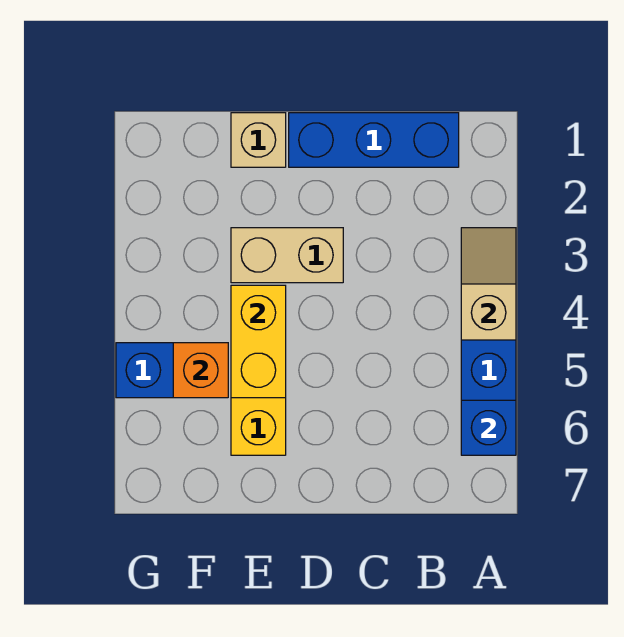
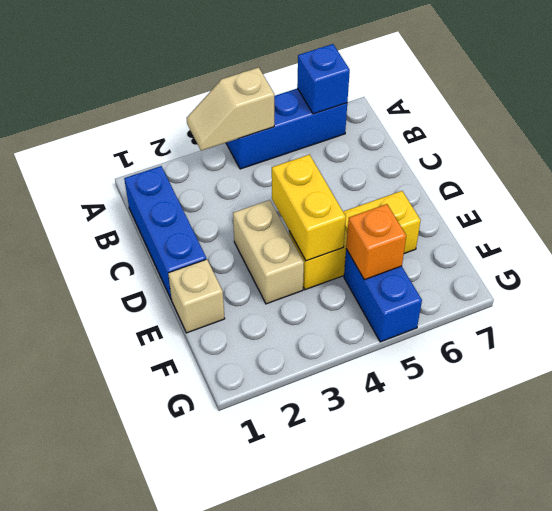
yellow brick E4:E5 level 2 -> yellow brick D4:E4 level 2

